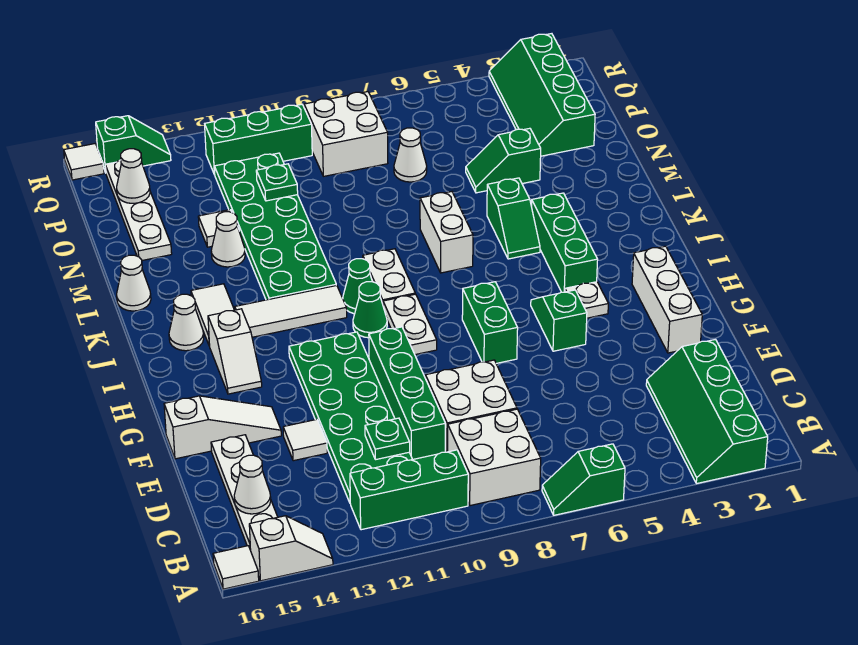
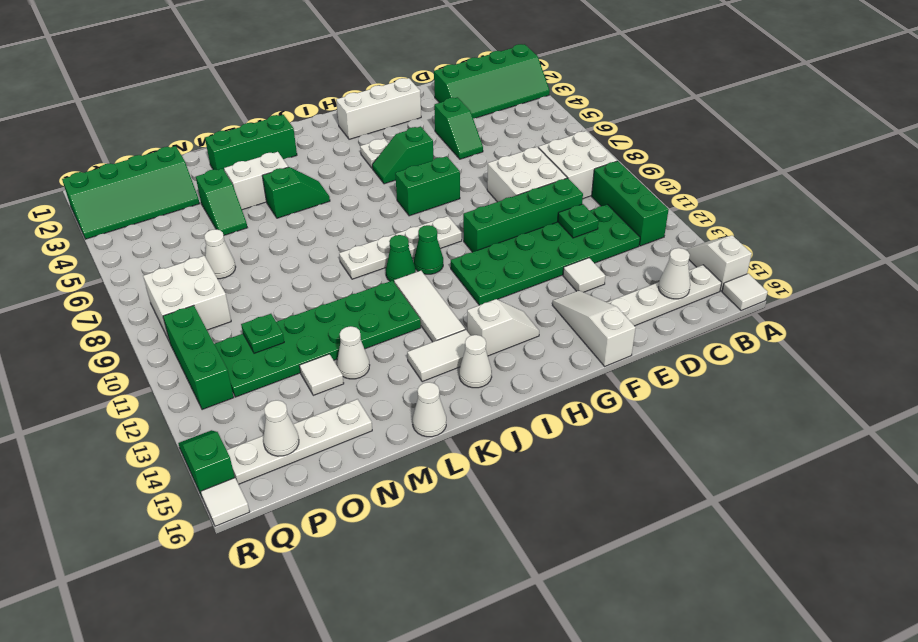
green slope A6:A7 level 1 top 6 -> green slope E4:E5 level 1 top 4
green brick I4:K4 level 1 -> green brick K2:M2 level 1
white brick K7:L7 level 1 -> white brick L4:M4 level 1

